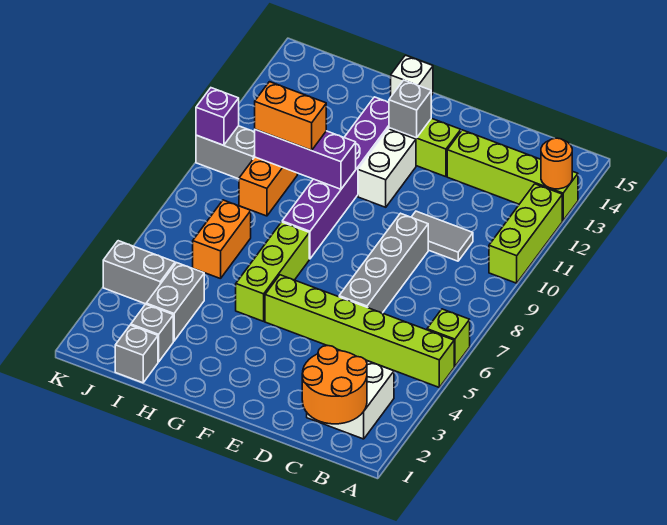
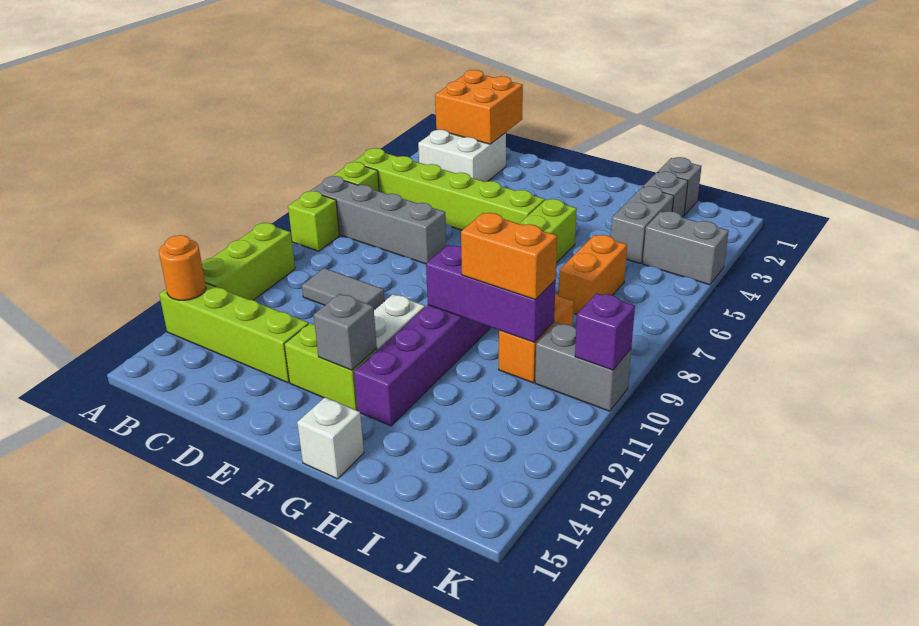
none -> lime brick A8 level 1
orange round brick B1:C2 level 2 -> orange brick B1:C2 level 2
grey brick D6:D9 level 1 -> grey brick A7:D7 level 1

